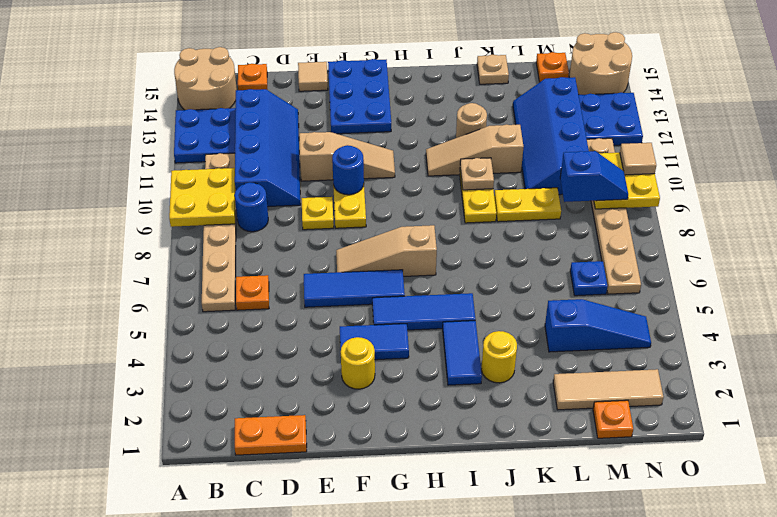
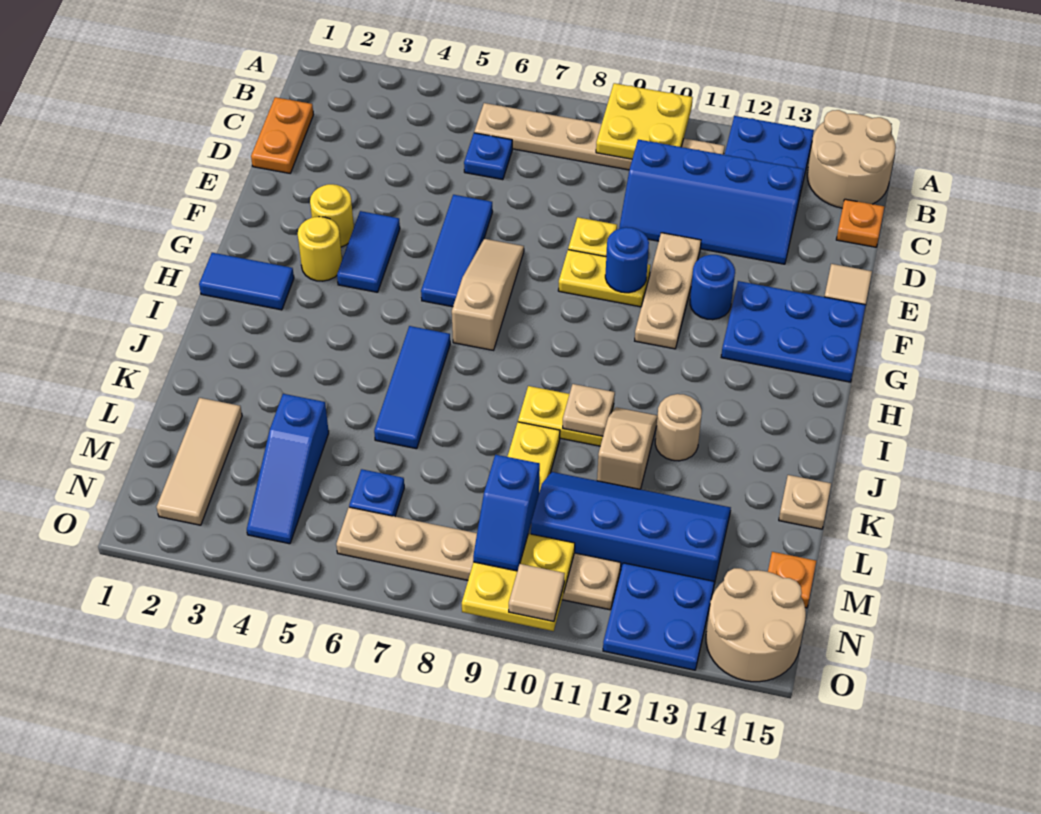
orange plate C6 level 1 -> blue plate C6 level 1
blue round brick C9 level 1 -> blue round brick F12 level 1
tan slope E11:G11 level 1 top E -> tan plate E11:G11 level 1
blue tile G5:I5 level 1 -> blue tile I6:K6 level 1
blue tile I3:I4 level 1 -> blue tile H1:H2 level 1
tan slope I11:K11 level 1 top K -> tan slope J11:K11 level 1 top K
yellow round brick J3 level 1 -> yellow round brick G3 level 1
orange plate M1 level 1 -> none

